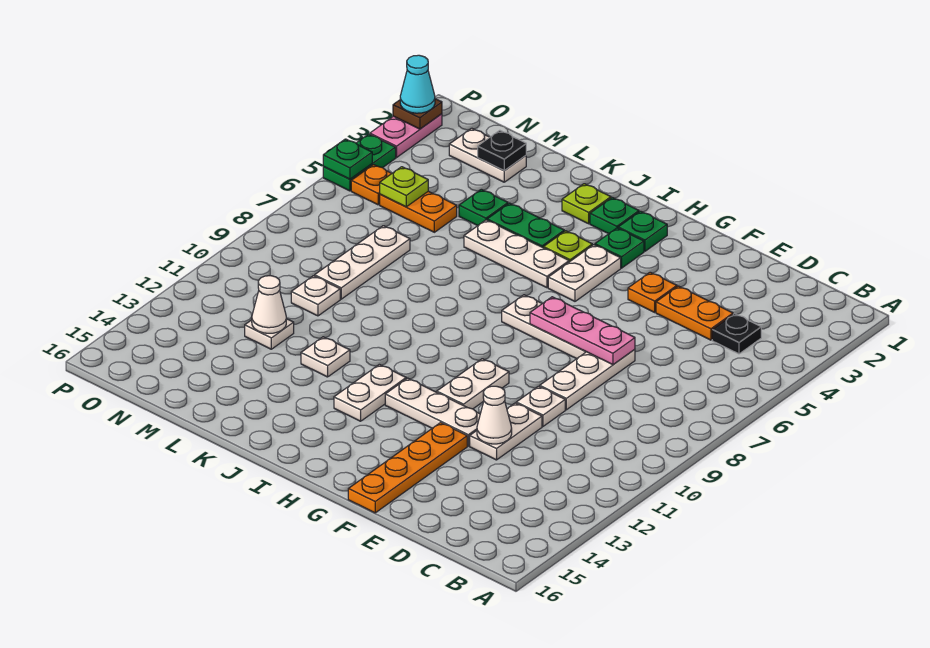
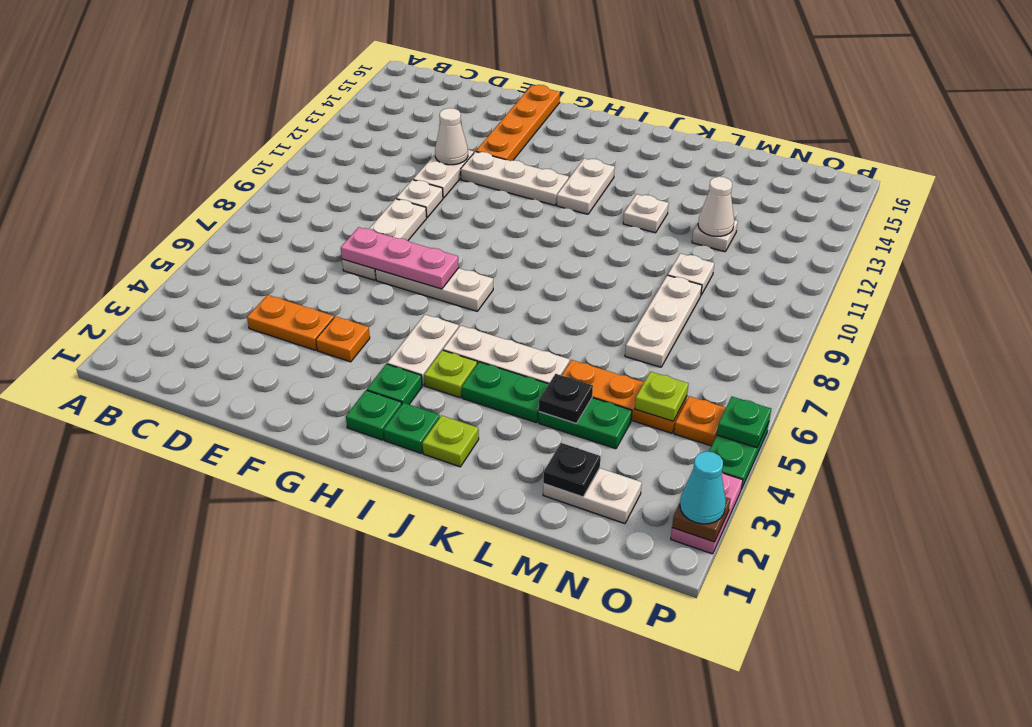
black plate C4 level 1 -> black plate L4 level 2
white plate G10:G11 level 1 -> none
green plate L4 level 1 -> green plate L4:M4 level 1
orange plate M5:N5 level 1 -> orange plate L5:N5 level 1

